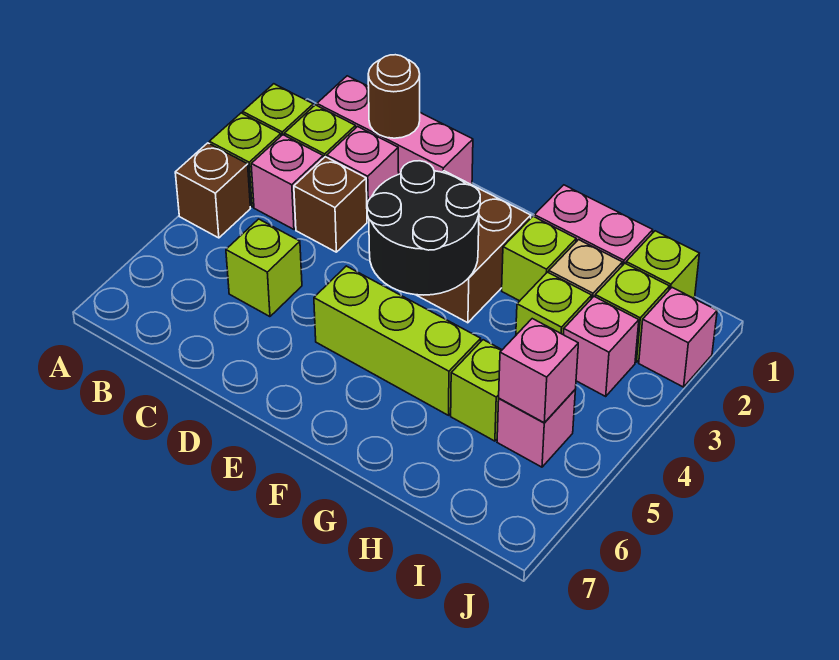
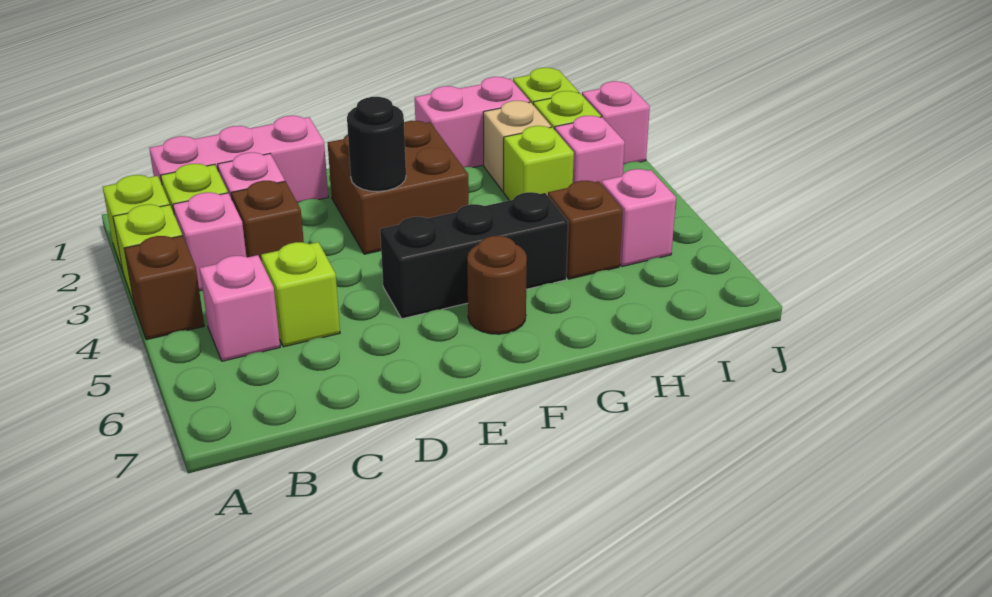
brown round brick C1 level 2 -> brown round brick F6 level 1
black round brick E3:F4 level 2 -> black round brick E3 level 2
lime brick E5:G5 level 1 -> black brick E5:G5 level 1
lime brick G2 level 1 -> none
lime brick H5 level 1 -> brown brick H5 level 1
pink brick I5 level 2 -> pink brick B5 level 1

